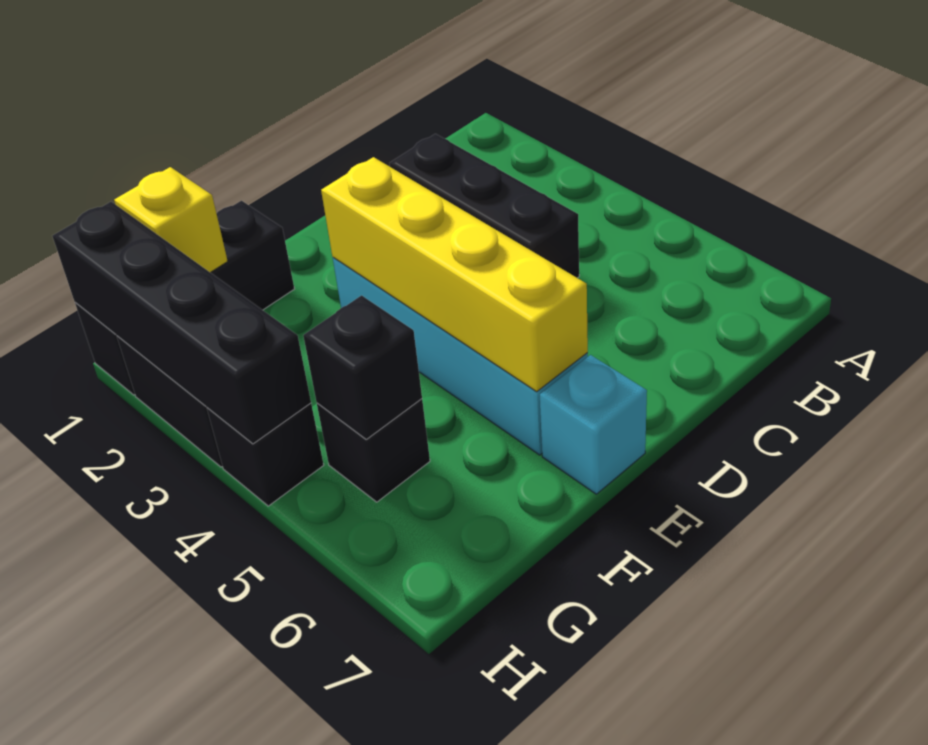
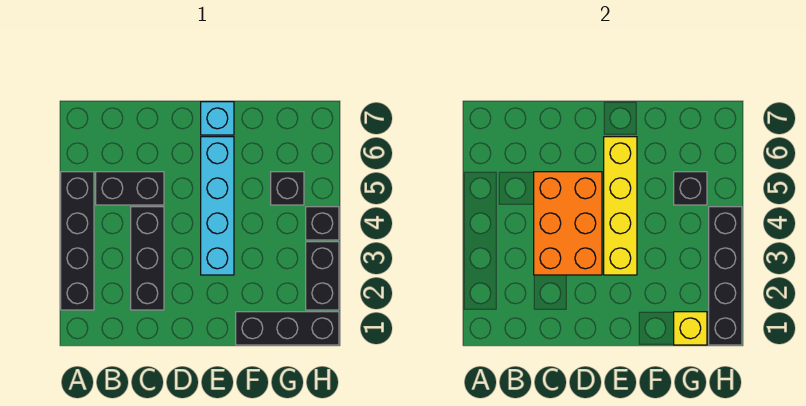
none -> black brick A2:A5 level 1
none -> black brick B5:C5 level 1
none -> orange brick C3:D5 level 2

